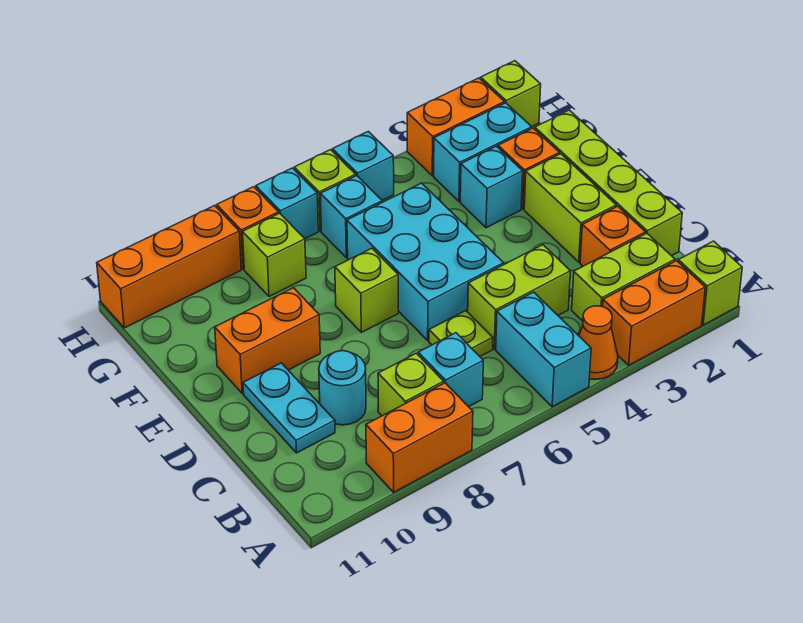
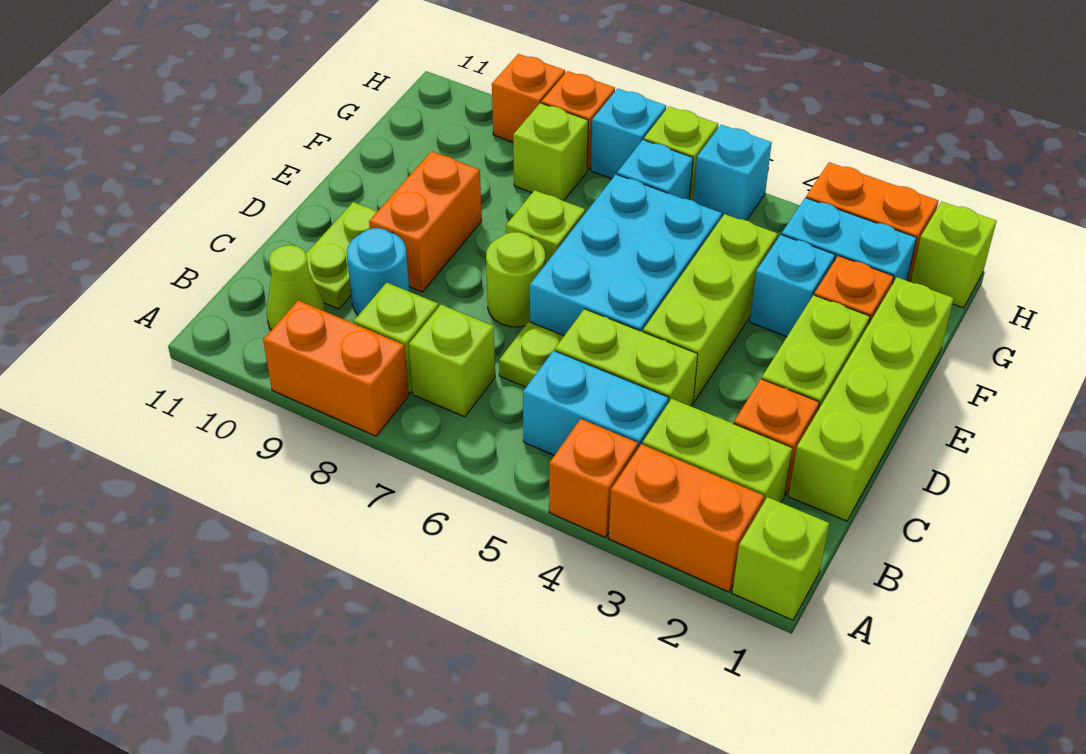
orange cone A4 level 1 -> orange brick A4 level 1
cyan brick A5:B5 level 1 -> cyan brick B4:B5 level 1
cyan brick B7 level 1 -> lime brick B7 level 1
none -> lime cone B10 level 1
cyan plate C10:D10 level 1 -> lime plate C10:D10 level 1
none -> lime brick D4:F4 level 1
none -> lime round brick D7 level 1
orange brick E9:E10 level 1 -> orange brick D9:E9 level 1
orange brick H9:H11 level 1 -> orange brick H9 level 1

